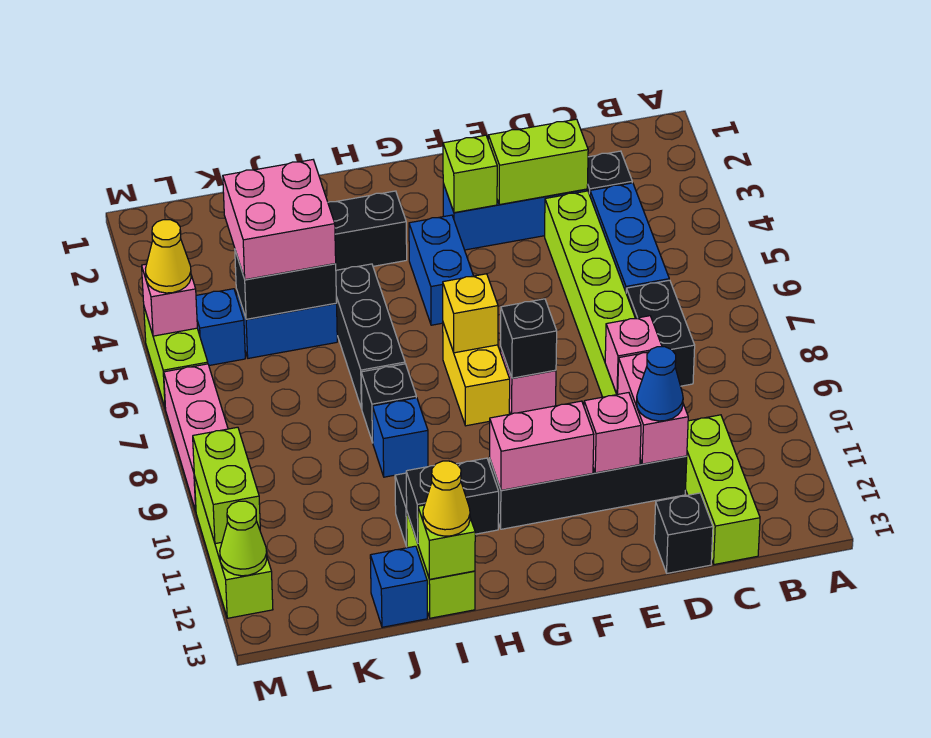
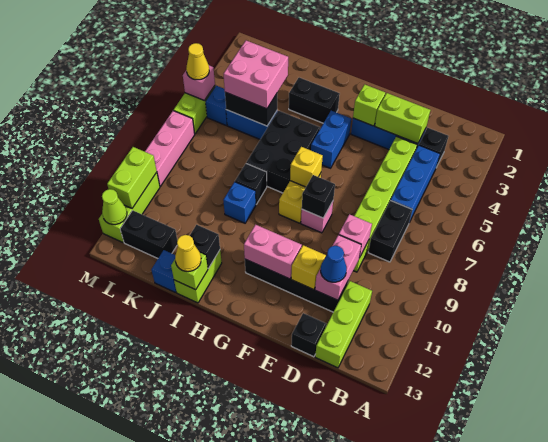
pink brick E11 level 2 -> yellow brick E11 level 2
black brick H11:I11 level 1 -> black brick K12:L12 level 1
black brick I5:I7 level 1 -> black brick H5:I7 level 1

